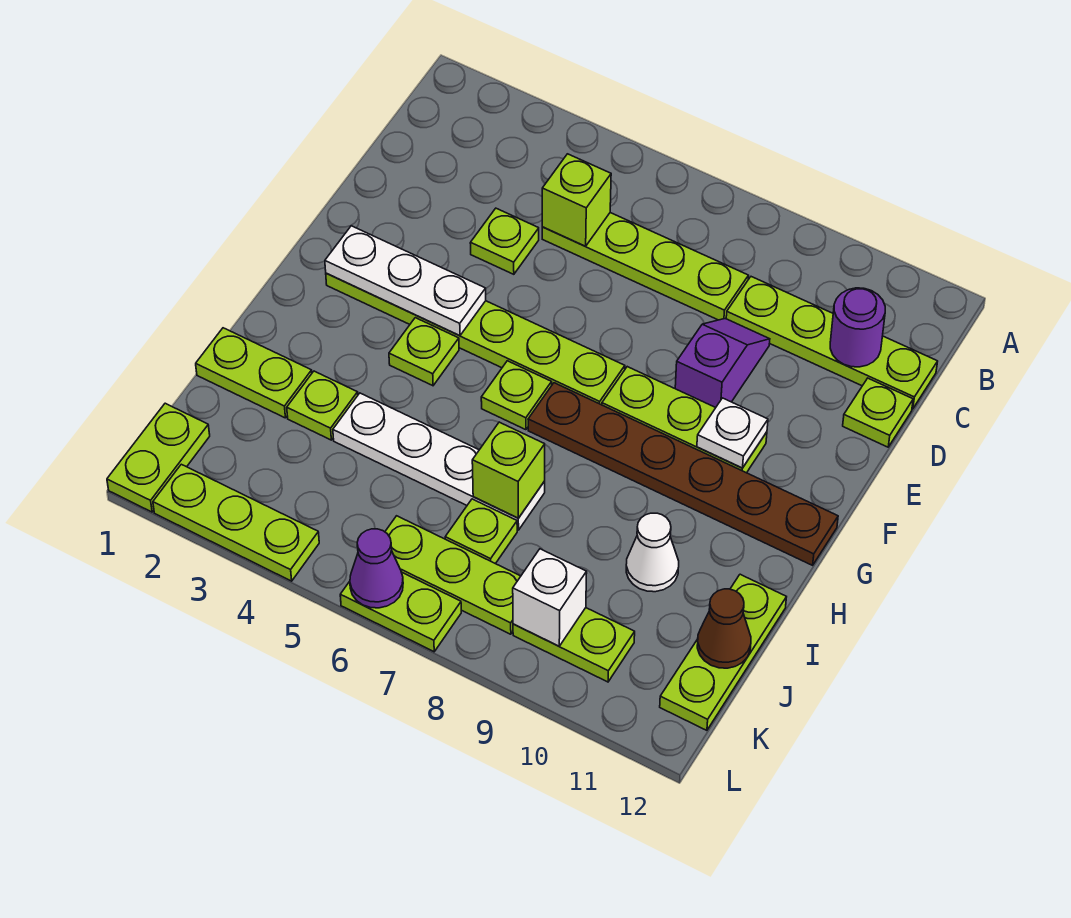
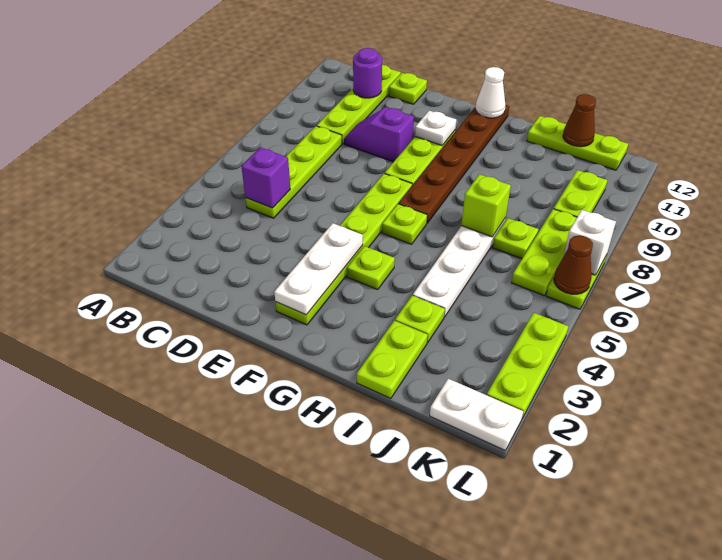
lime brick C5 level 2 -> purple brick C5 level 2
lime plate D4 level 1 -> none
white cone I10 level 1 -> white cone G12 level 2
lime plate K1:L1 level 1 -> white plate K1:L1 level 1
white brick K9 level 2 -> white brick L7 level 2
purple cone L6 level 2 -> brown cone L6 level 2

